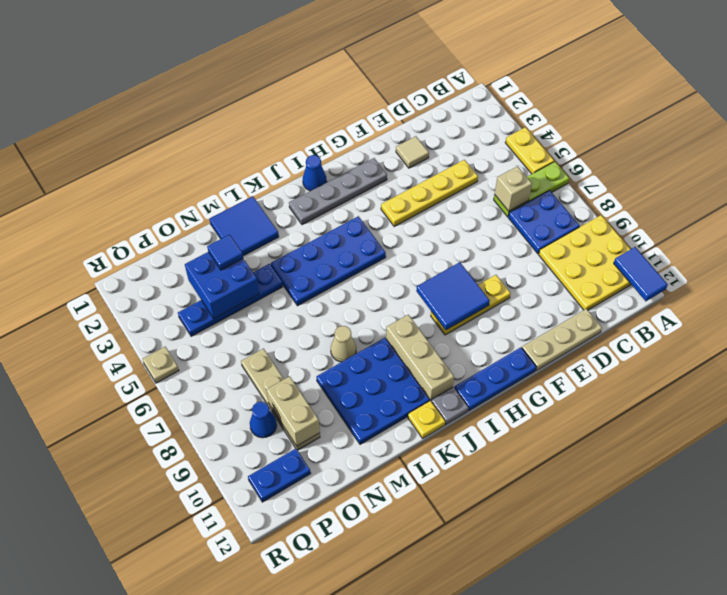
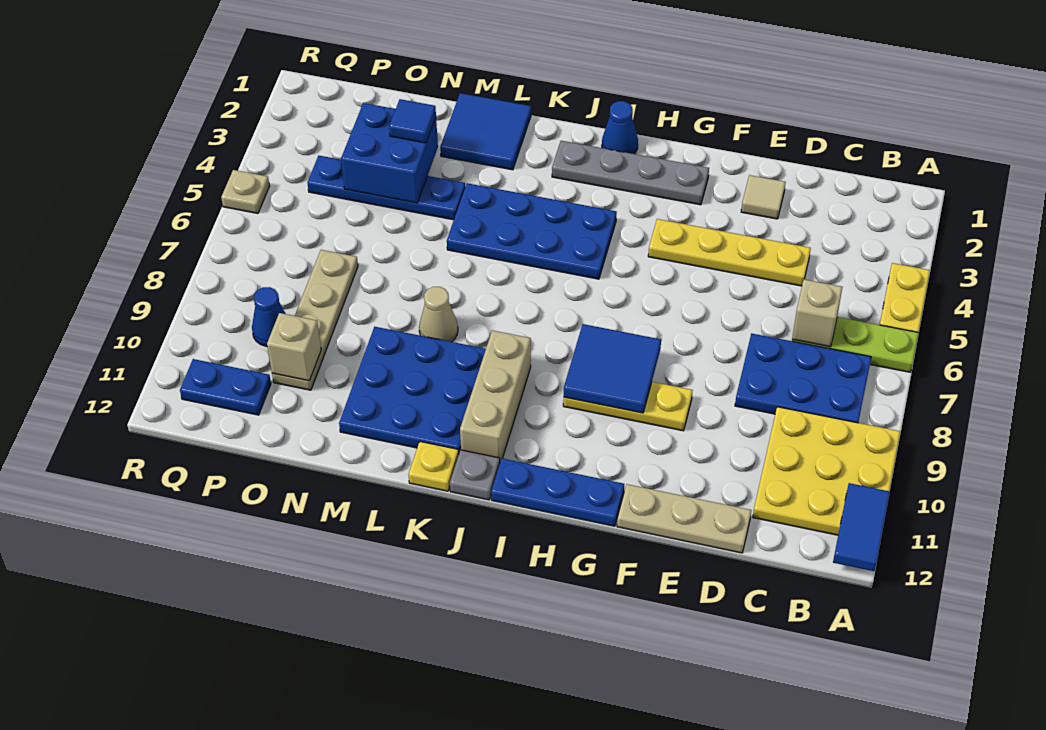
blue plate B7:C8 level 1 -> blue plate B7:D8 level 1
tan brick O9:O10 level 2 -> tan brick O10 level 2

